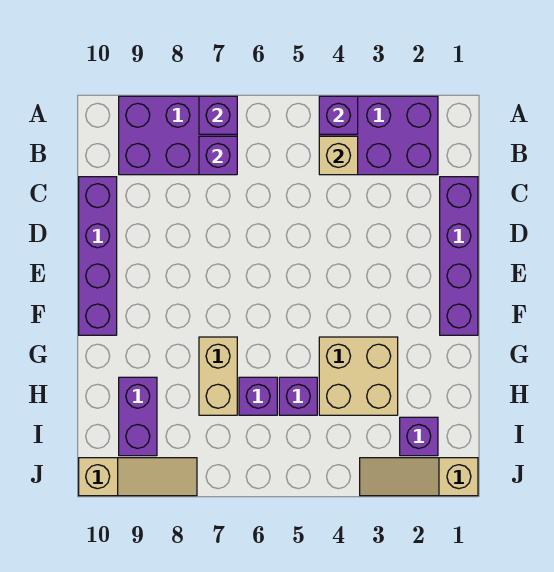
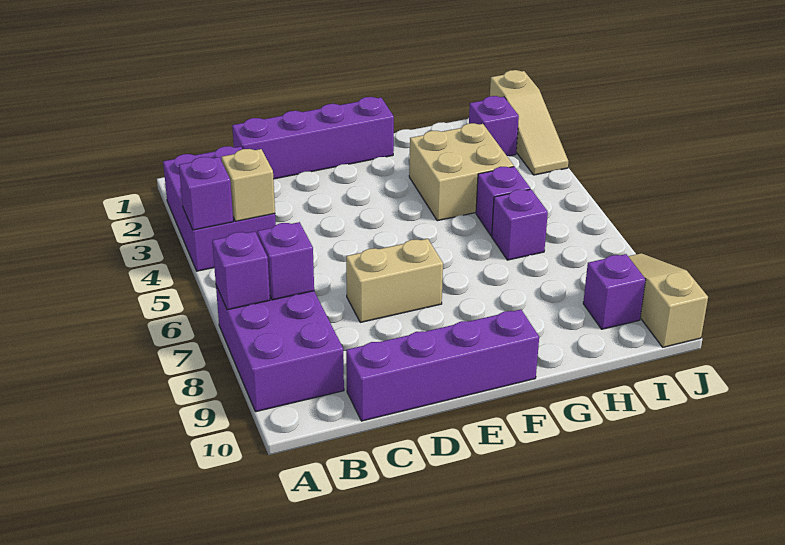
tan brick G7:H7 level 1 -> tan brick D7:E7 level 1
purple brick H9:I9 level 1 -> purple brick I9 level 1

